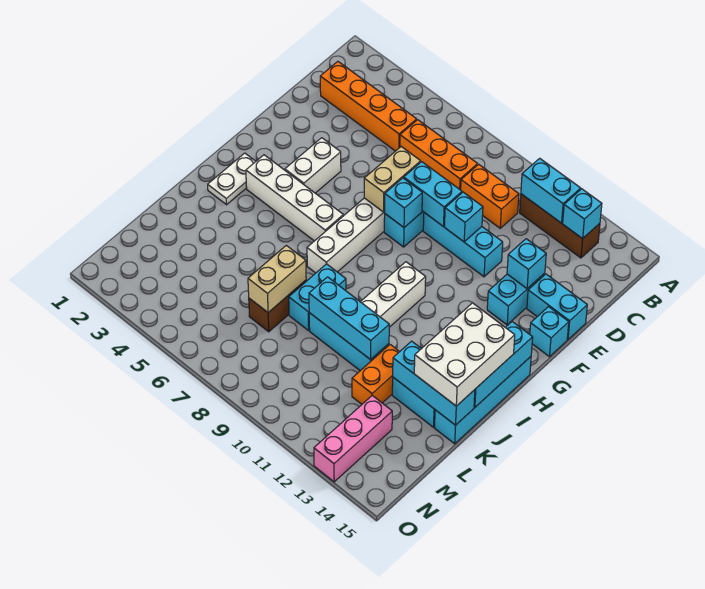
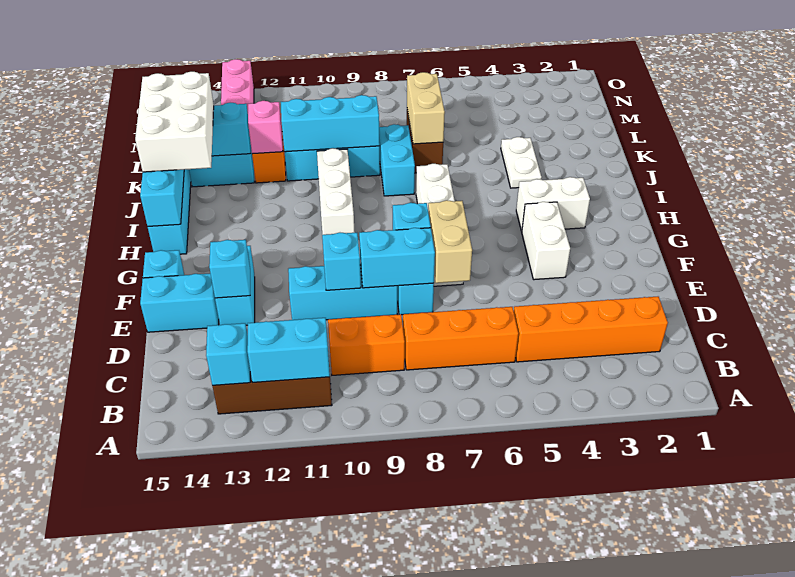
white plate H2:I2 level 1 -> white plate J4:K4 level 1
white brick H3:H6 level 1 -> white brick H3:H4 level 1
none -> pink brick K12 level 2

